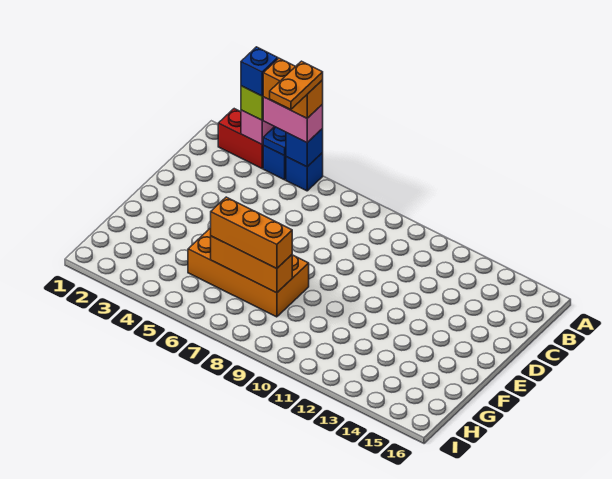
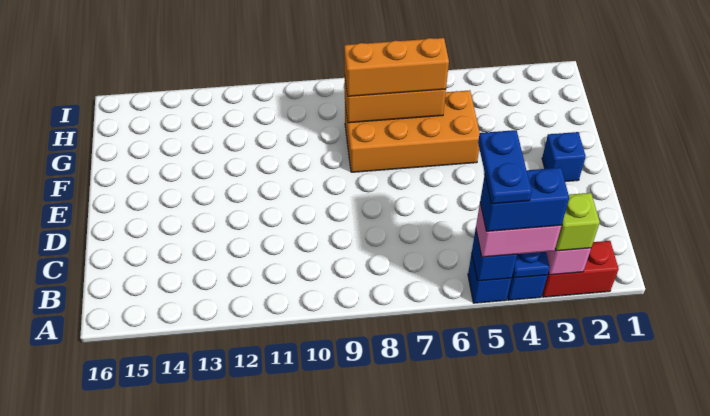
blue brick A3 level 4 -> blue brick E2 level 1
orange brick A4:A5 level 4 -> blue brick A4:A5 level 4
orange plate A5:B5 level 5 -> blue plate A5:B5 level 5

